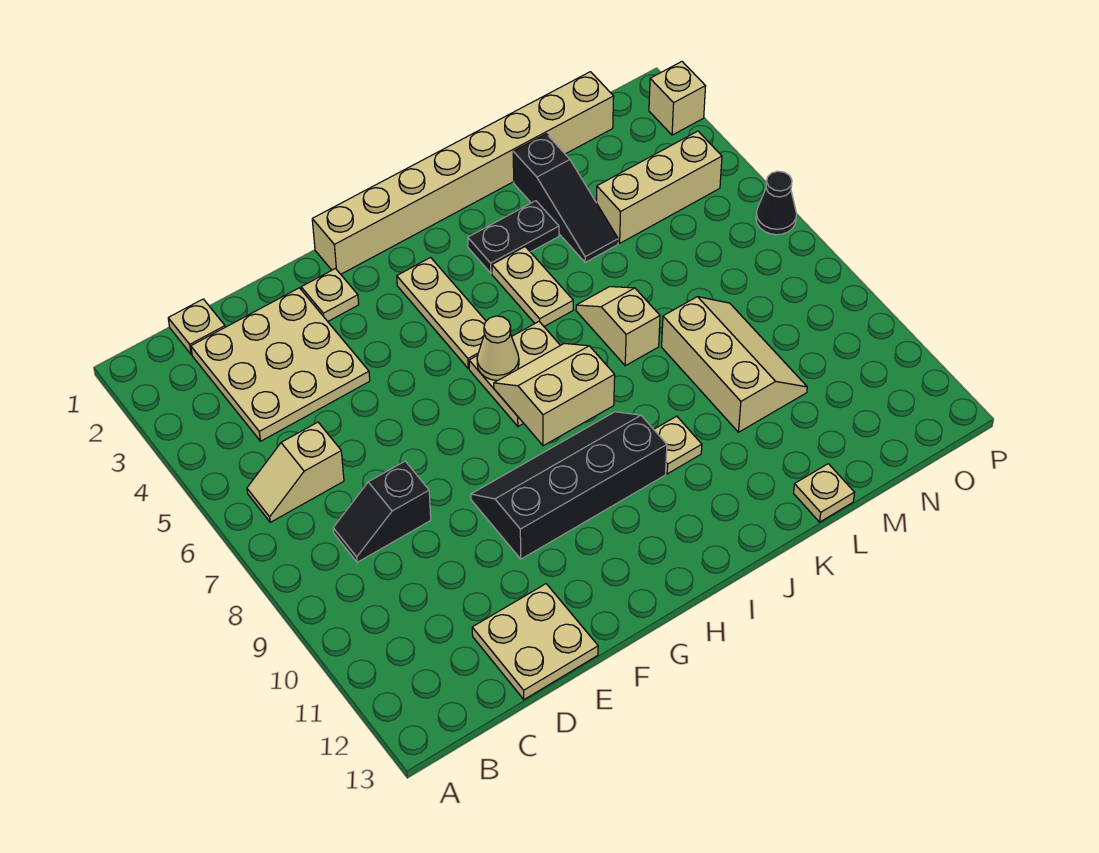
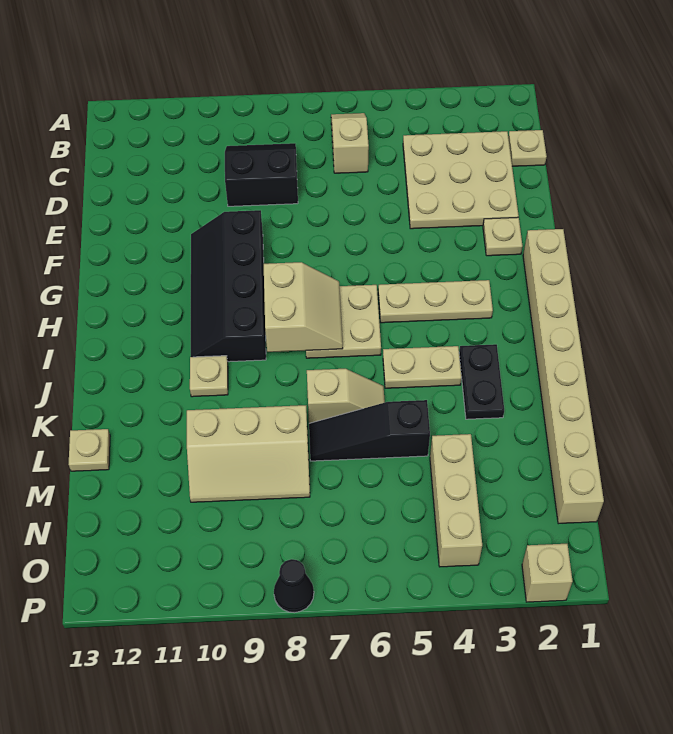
black slope C8:D8 level 1 top D -> black slope C8:D9 level 1 top D
tan plate D12:E13 level 1 -> none
black slope F9:I10 level 1 top 10 -> black slope F9:I10 level 1 top 9
tan cone H6 level 2 -> none
black slope L2:L4 level 1 top 2 -> black slope L5:L7 level 1 top 5
black cone P6 level 1 -> black cone P8 level 1

